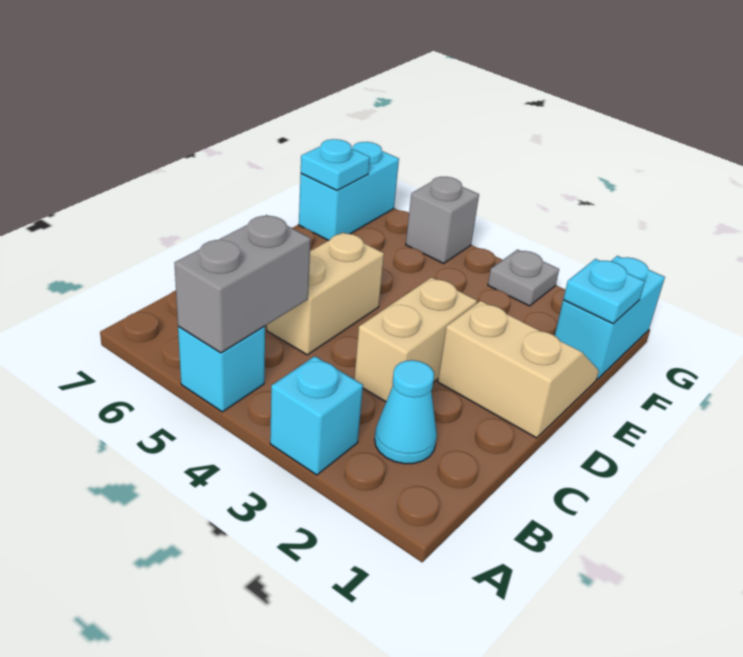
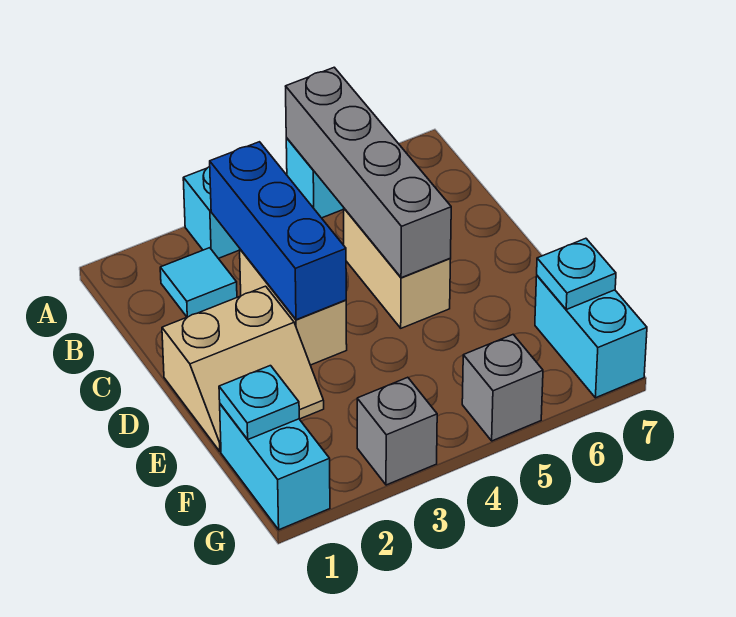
grey brick A5:B5 level 2 -> grey brick A5:D5 level 2
cyan cone B2 level 1 -> cyan tile B2 level 1
none -> blue brick B3:D3 level 2
grey plate G3 level 1 -> grey brick G3 level 1

